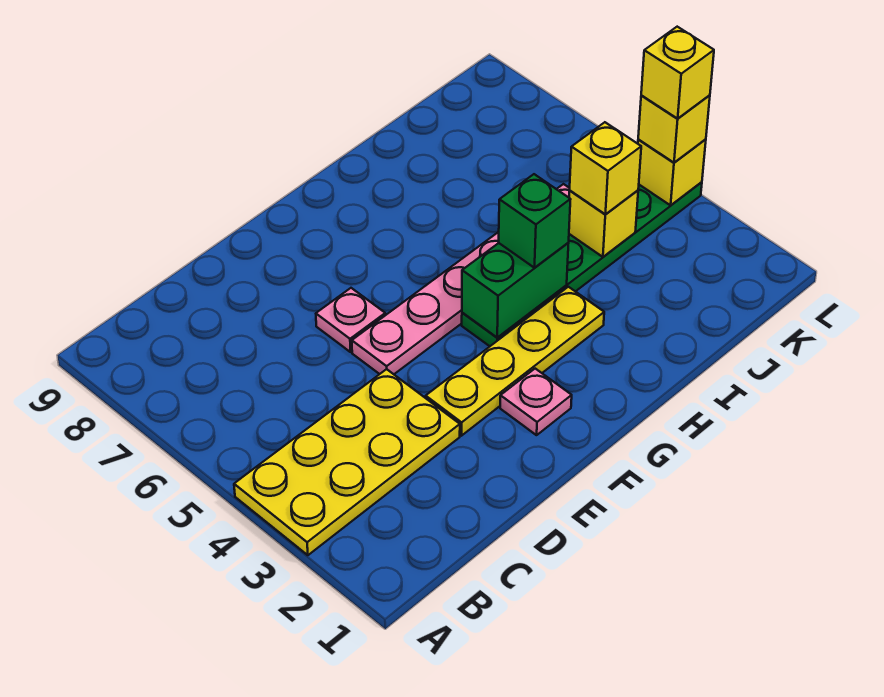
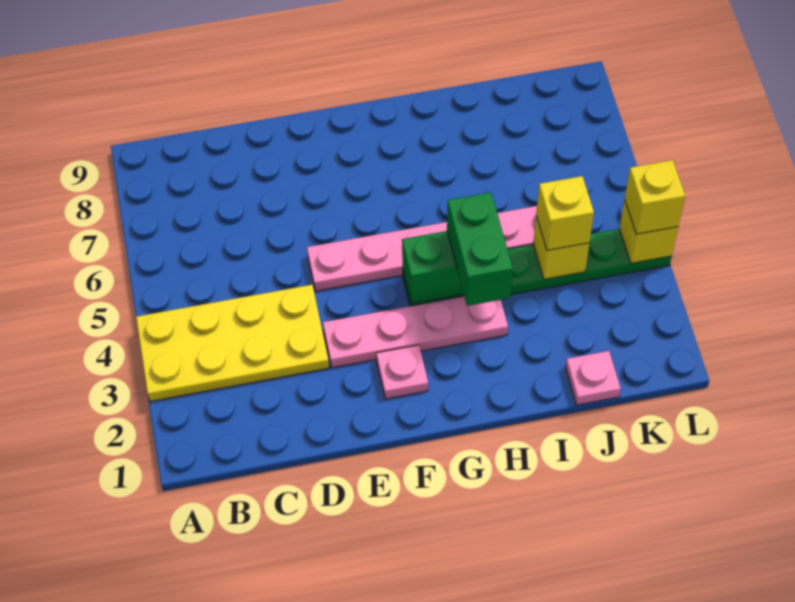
yellow plate E3:H3 level 1 -> pink plate E3:H3 level 1
pink plate E6 level 1 -> pink plate J1 level 1
green brick H4 level 3 -> green brick H3:H4 level 3
yellow brick L4 level 4 -> none

